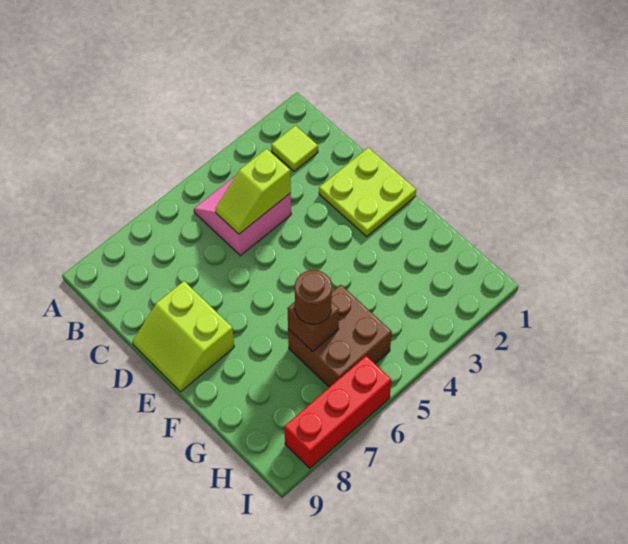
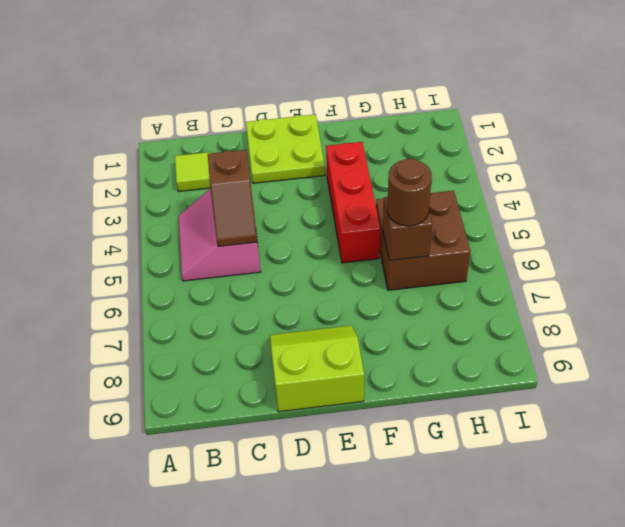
lime slope C4:C5 level 2 top 4 -> brown slope C4:C5 level 2 top 4
lime slope D8:E9 level 1 top 8 -> lime slope D8:E9 level 1 top 9
red brick I6:I8 level 1 -> red brick F3:F5 level 1

